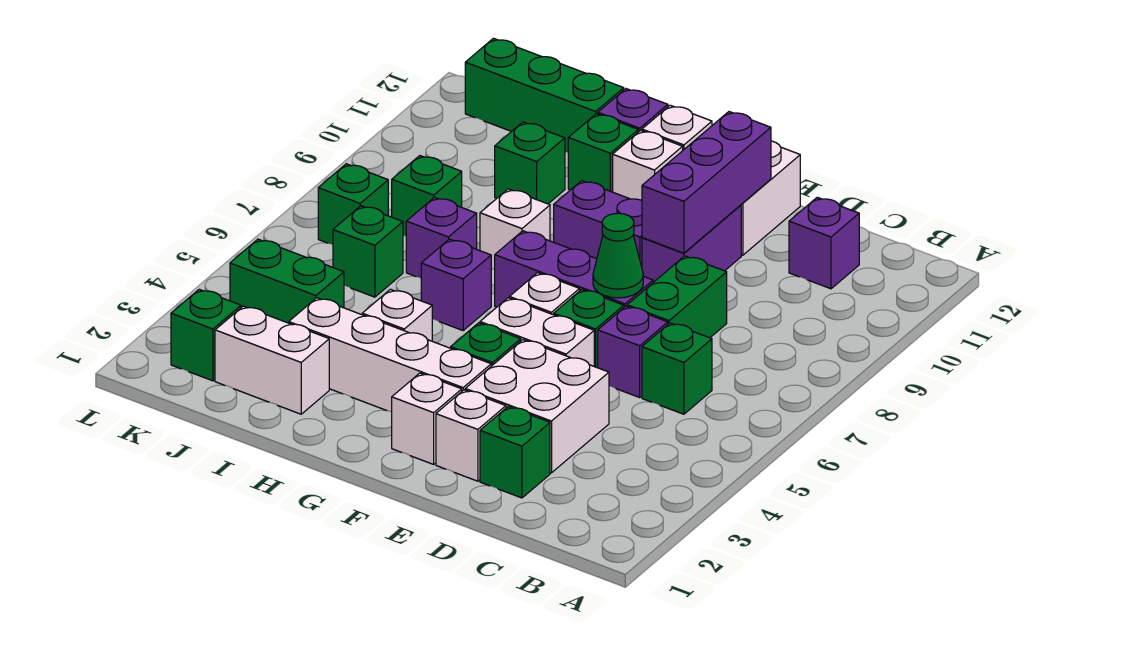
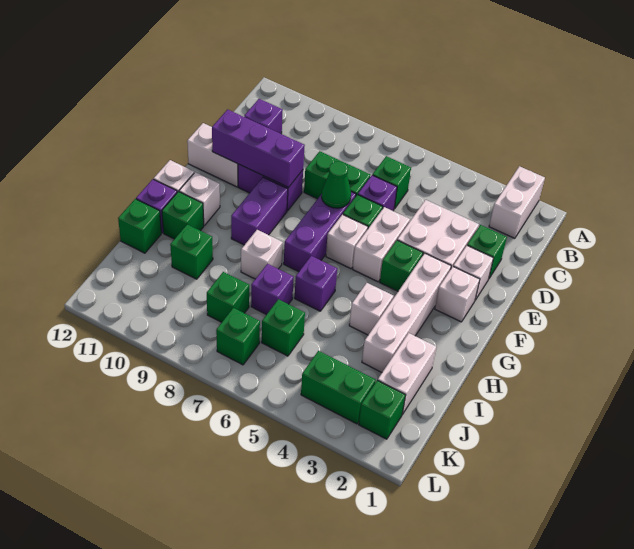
none -> white brick A2:B2 level 1
green brick I12:K12 level 1 -> green brick I12 level 1
green brick J4:K4 level 1 -> green brick K3:K4 level 1

